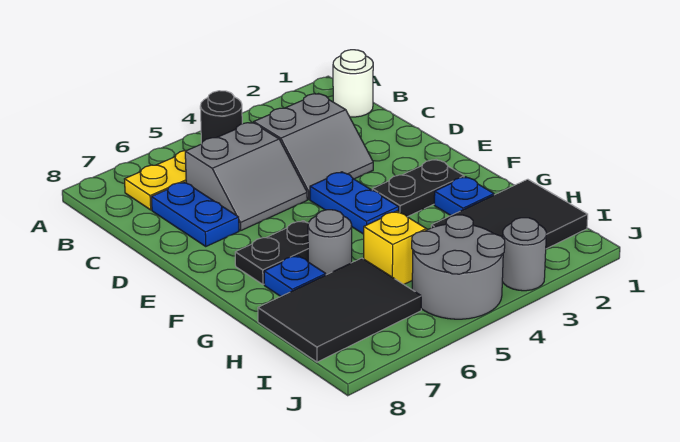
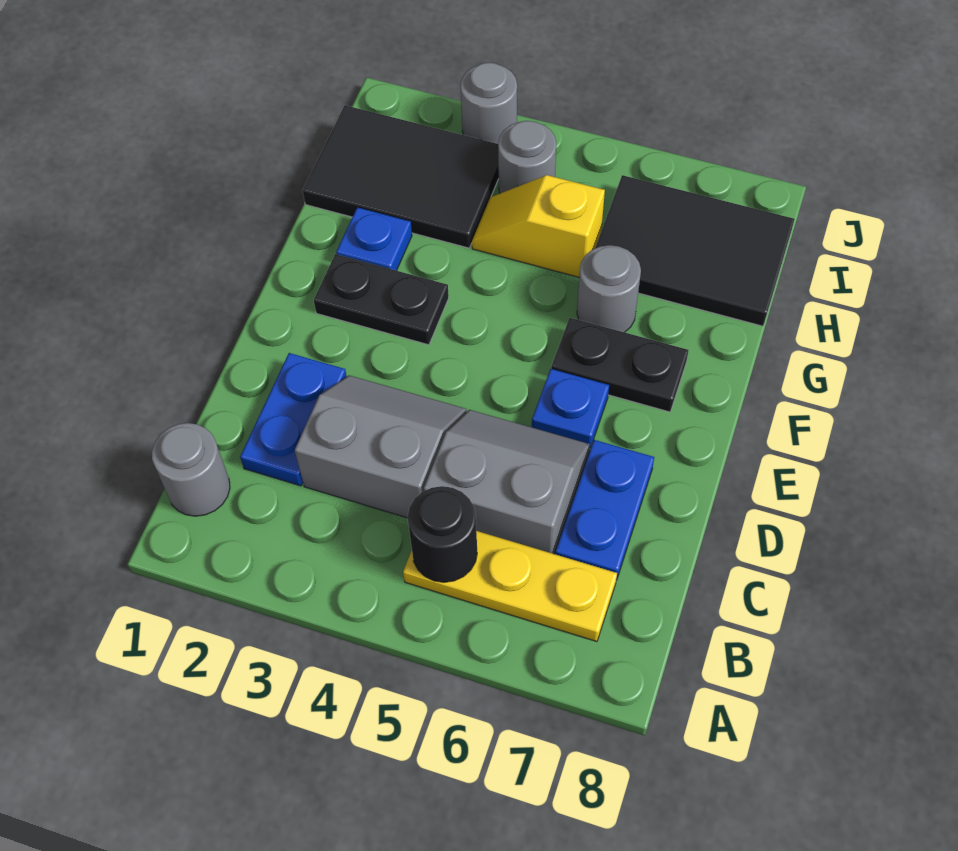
white round brick B1 level 1 -> grey round brick B1 level 1
blue plate E4:F4 level 1 -> blue plate C2:D2 level 1
blue plate G7 level 1 -> blue plate E6 level 1
grey round brick I4:J5 level 1 -> grey round brick I4 level 1

